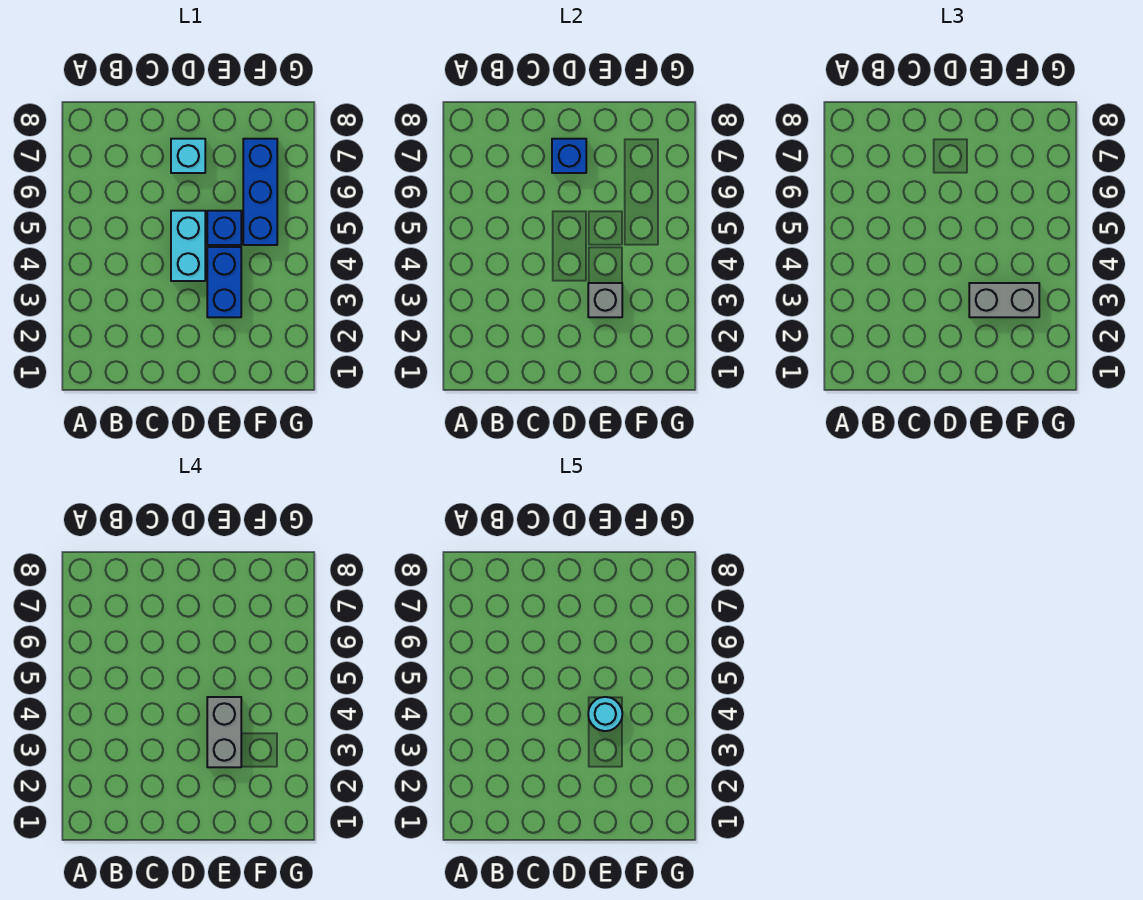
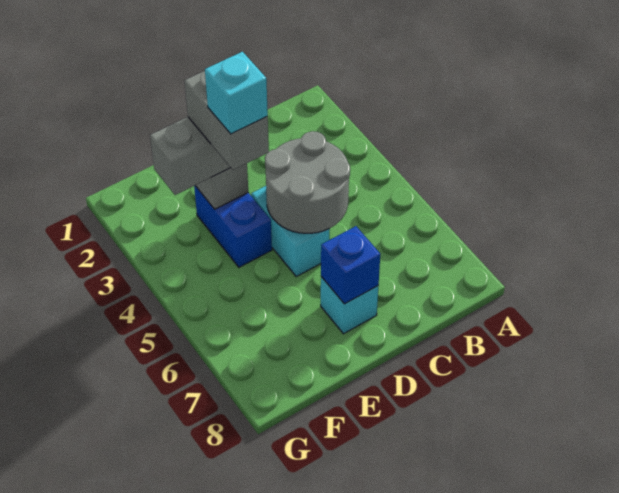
none -> grey round brick C4:D5 level 2
cyan round brick E4 level 5 -> cyan brick E4 level 5
blue brick E5 level 1 -> none
blue brick F5:F7 level 1 -> none

